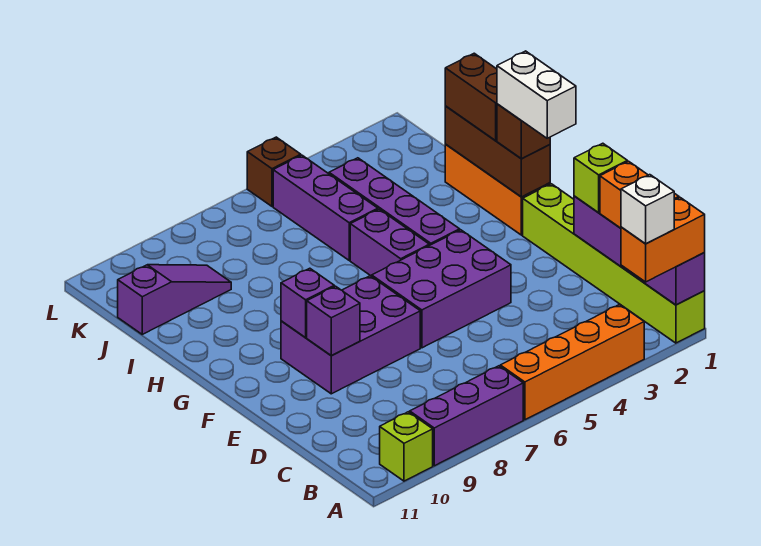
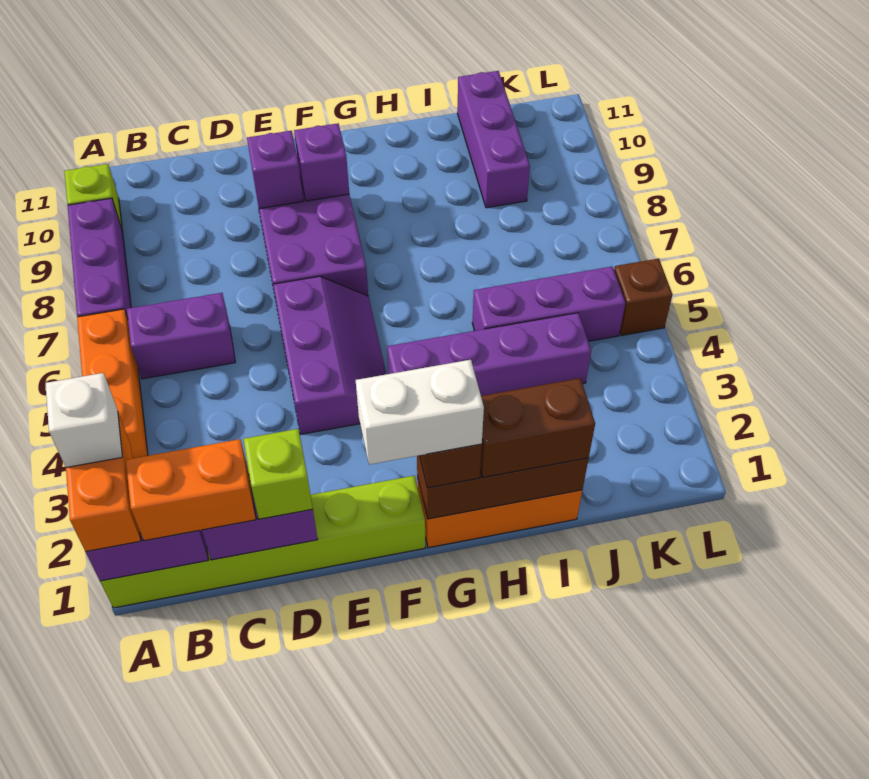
orange brick A3:A6 level 1 -> orange brick A4:A6 level 1
purple brick E4:F6 level 1 -> purple slope E4:F6 level 1 top E
purple brick G5:H5 level 1 -> purple brick B6:C6 level 1
purple slope J9:J11 level 1 top 11 -> purple brick J9:J11 level 1

